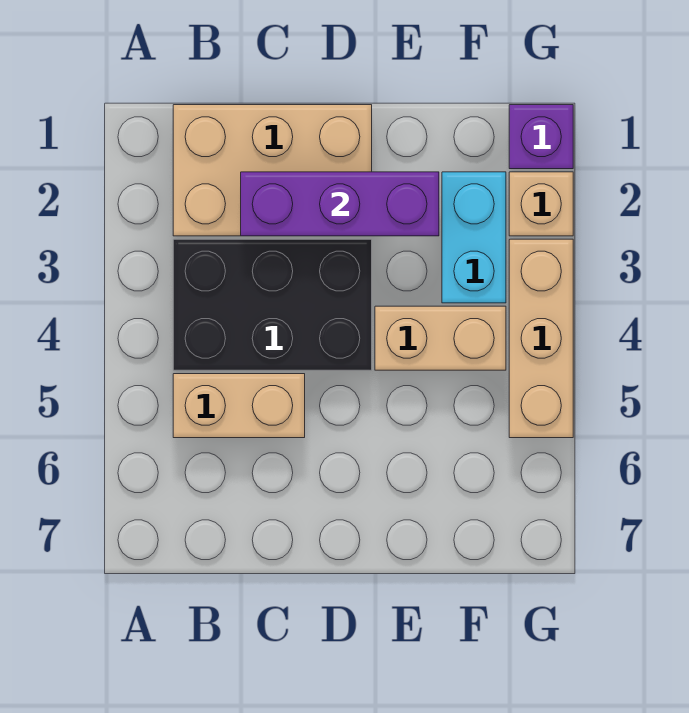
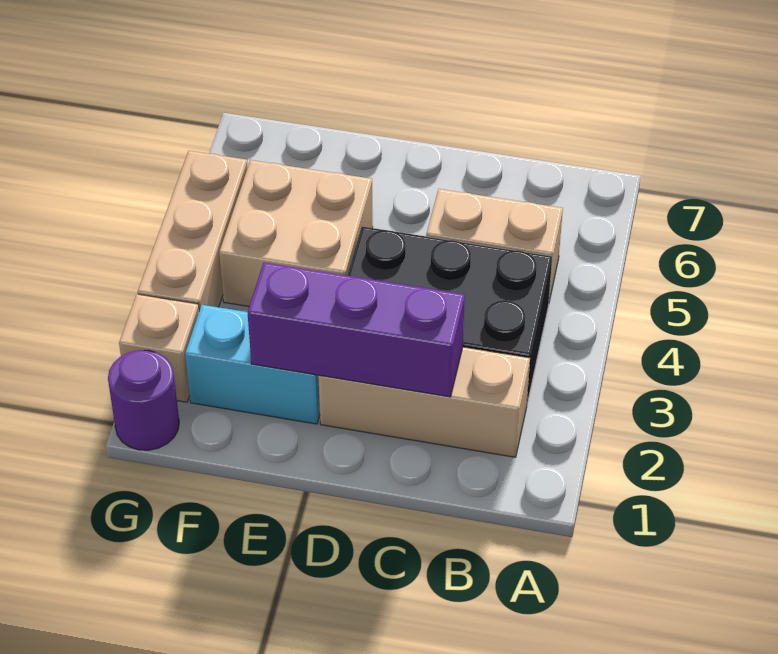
tan brick B1:D2 level 1 -> tan brick B2:D2 level 1
tan brick E4:F4 level 1 -> tan brick E4:F5 level 1
cyan brick F2:F3 level 1 -> cyan brick E2:F2 level 1
purple brick G1 level 1 -> purple round brick G1 level 1

